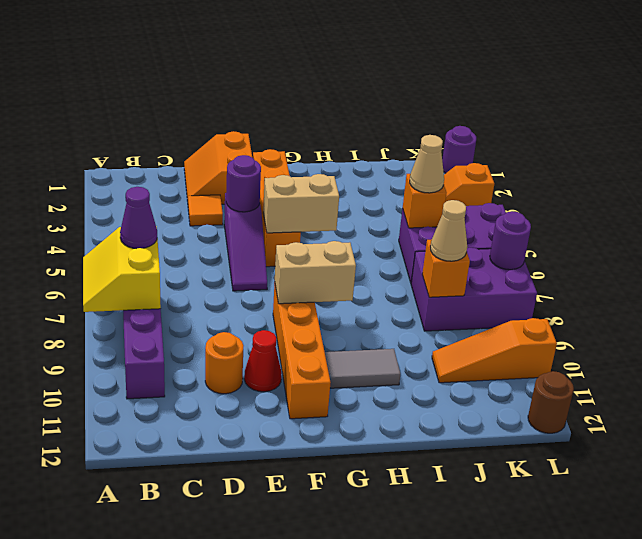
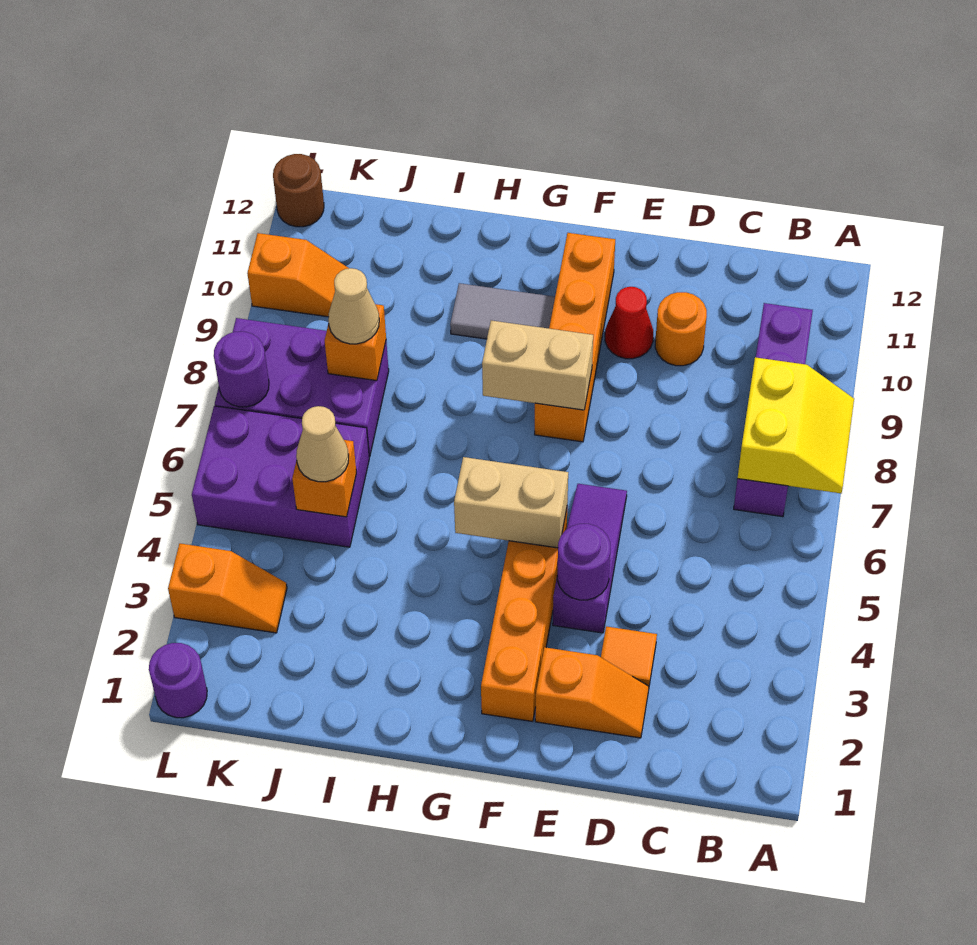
purple cone B7 level 3 -> none
orange slope D1:E2 level 1 top E -> orange slope D2:E2 level 1 top E
orange slope J10:L10 level 1 top L -> orange slope K10:L10 level 1 top L

